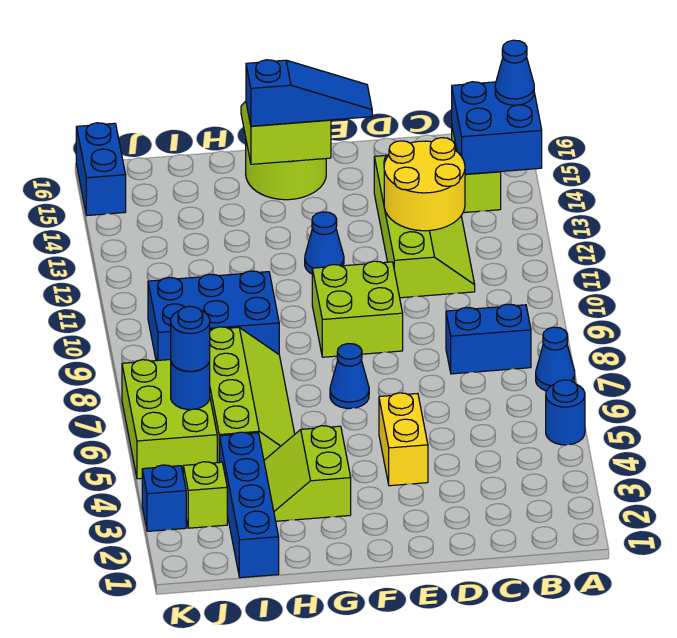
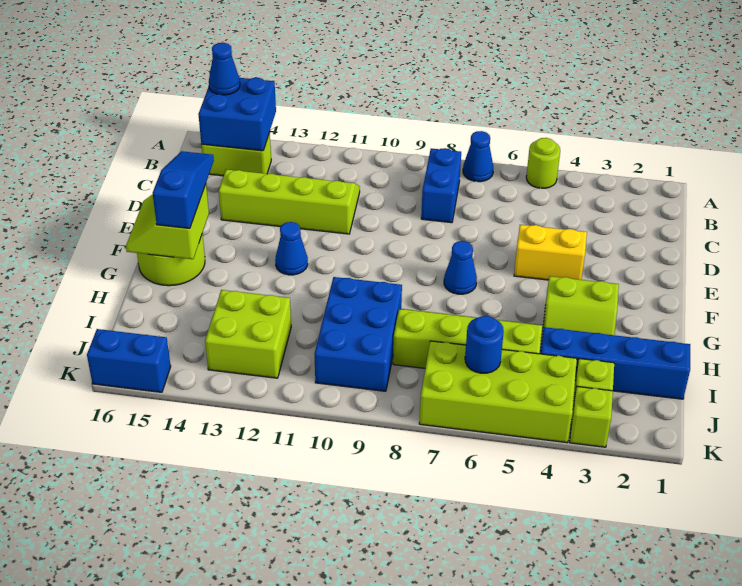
blue round brick A5 level 1 -> lime round brick A5 level 1
yellow round brick C12:D13 level 2 -> none
lime brick E9:F10 level 1 -> lime brick I12:J13 level 1
lime brick J5:K7 level 1 -> lime brick J4:K7 level 1
blue round brick J6 level 3 -> none
blue brick K3 level 1 -> lime brick K3 level 1

